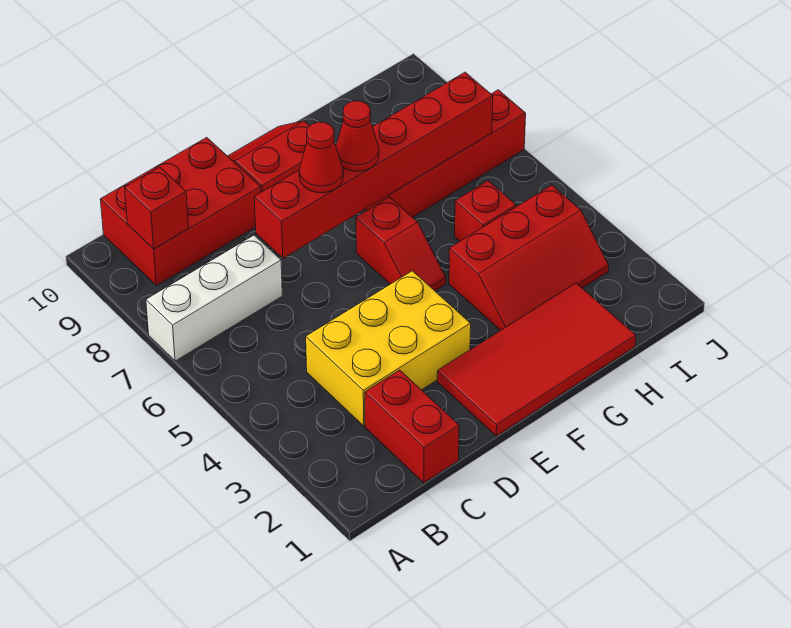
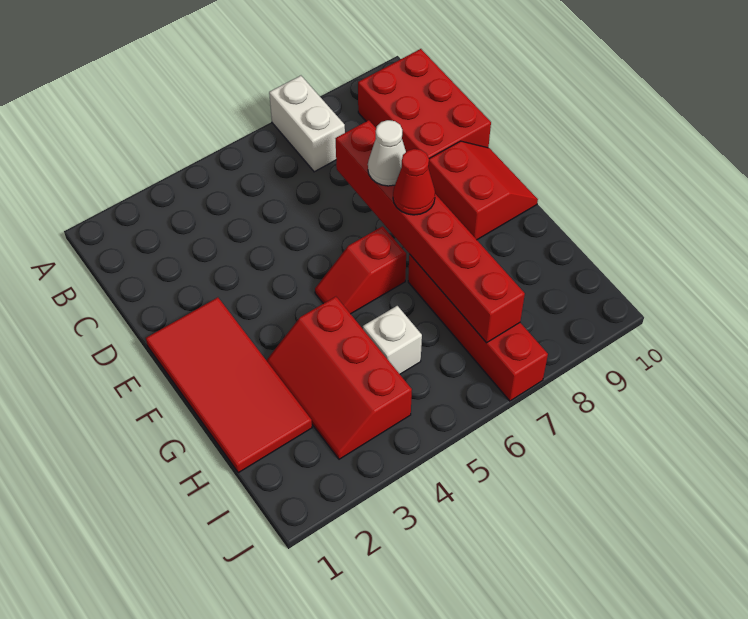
white brick A7:C7 level 1 -> white brick A7:B7 level 1
red brick B9 level 2 -> none
red brick C1:C2 level 1 -> none
yellow brick C3:E4 level 1 -> none
red cone E7 level 3 -> white cone E7 level 3
red brick H5 level 1 -> white brick H5 level 1

